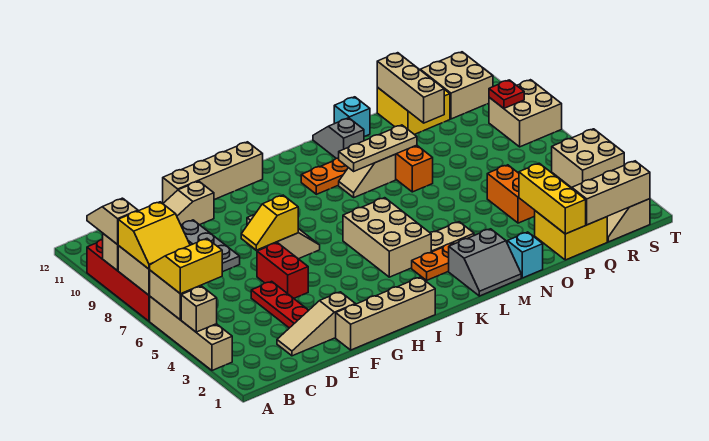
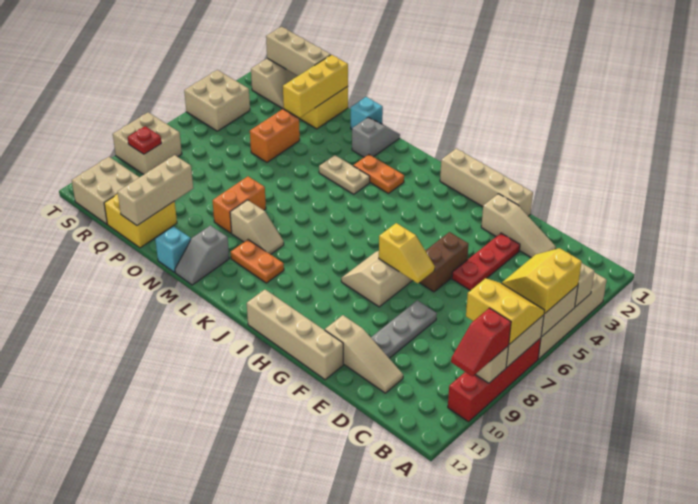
yellow slope A5:B6 level 3 top 5 -> yellow slope A5:B6 level 3 top A
tan slope A9:A10 level 3 top 9 -> red slope A9:A10 level 3 top 9
red brick F5:F6 level 1 -> brown brick F5:F6 level 1
tan brick J4:K6 level 1 -> none
grey slope L1:M2 level 1 top 2 -> grey slope M1:M2 level 1 top 2
tan plate L9:N9 level 2 -> none

